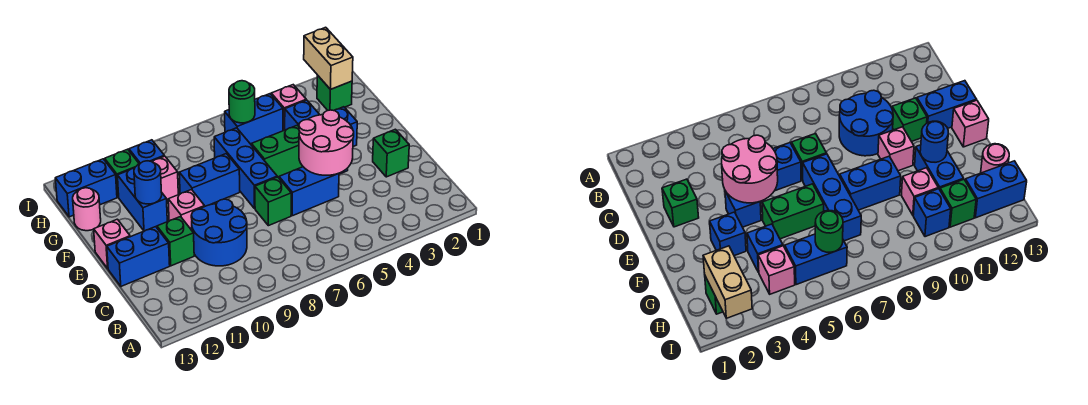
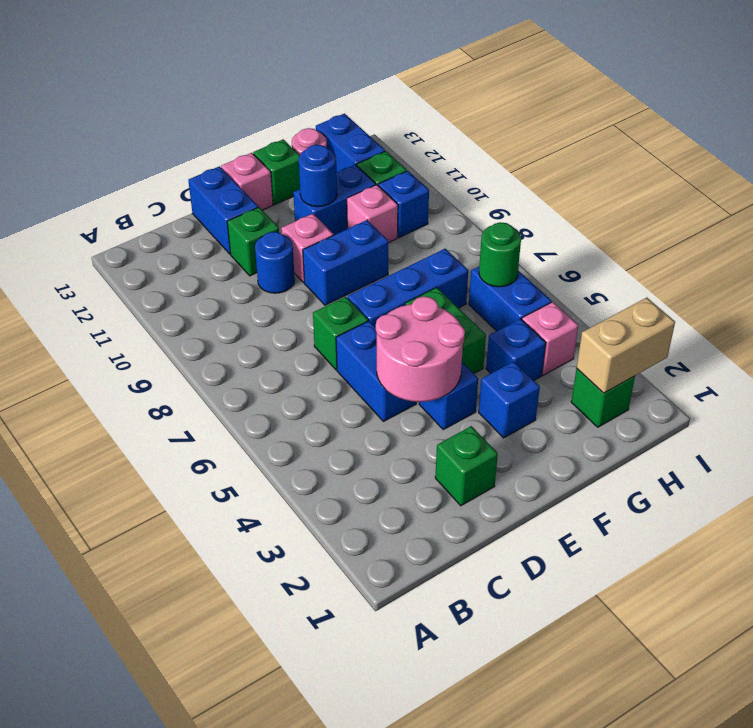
blue round brick C9:D10 level 1 -> blue round brick D10 level 1
blue brick F8:F9 level 1 -> blue brick E9:F9 level 1
none -> green brick F13 level 1

